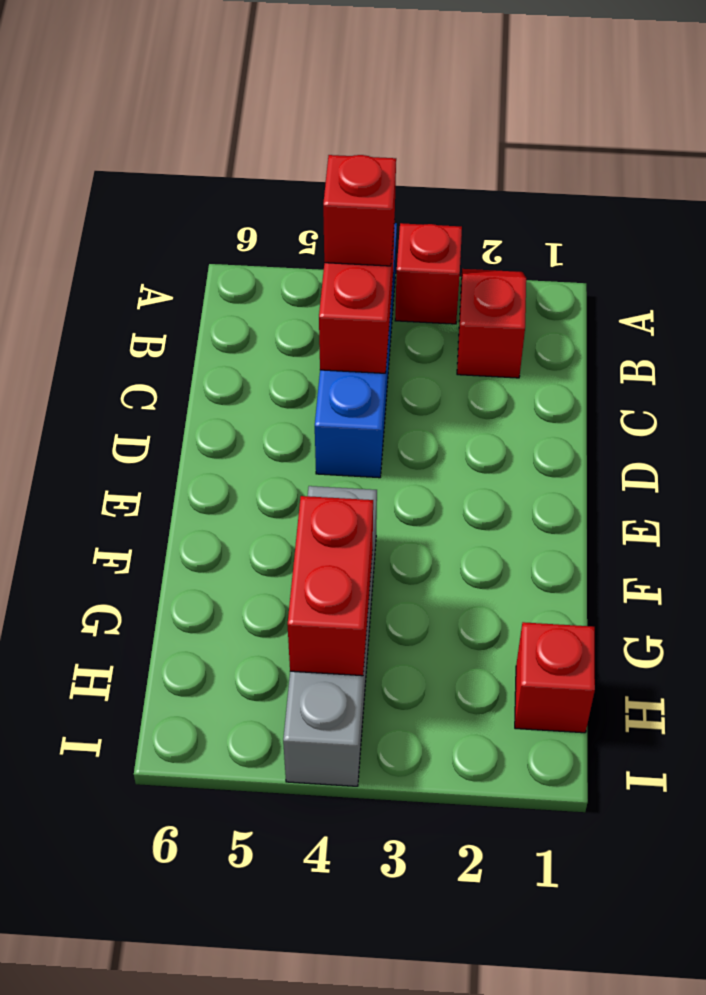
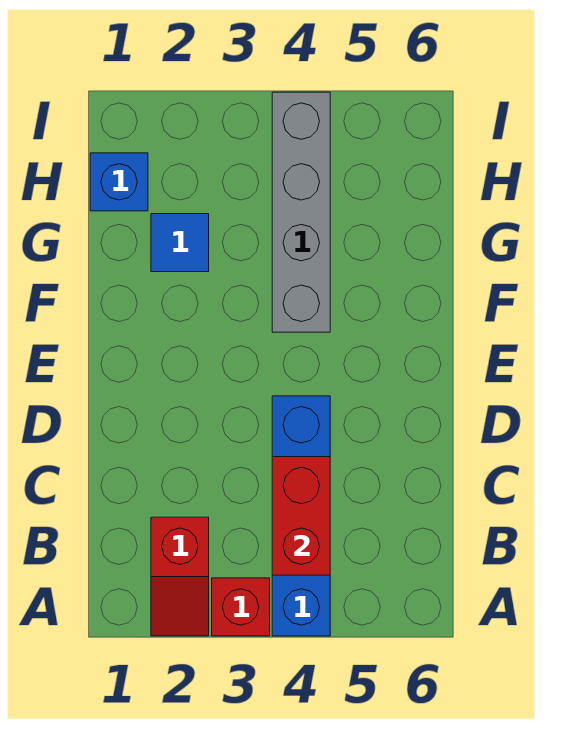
red brick B4 level 3 -> none
none -> blue tile G2 level 1
red brick G4:H4 level 2 -> none
red brick H1 level 1 -> blue brick H1 level 1

